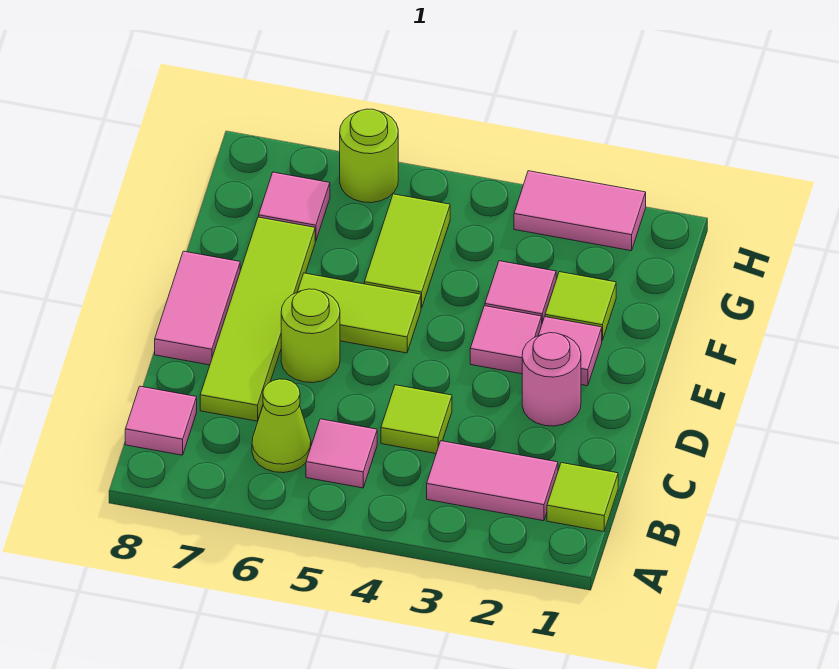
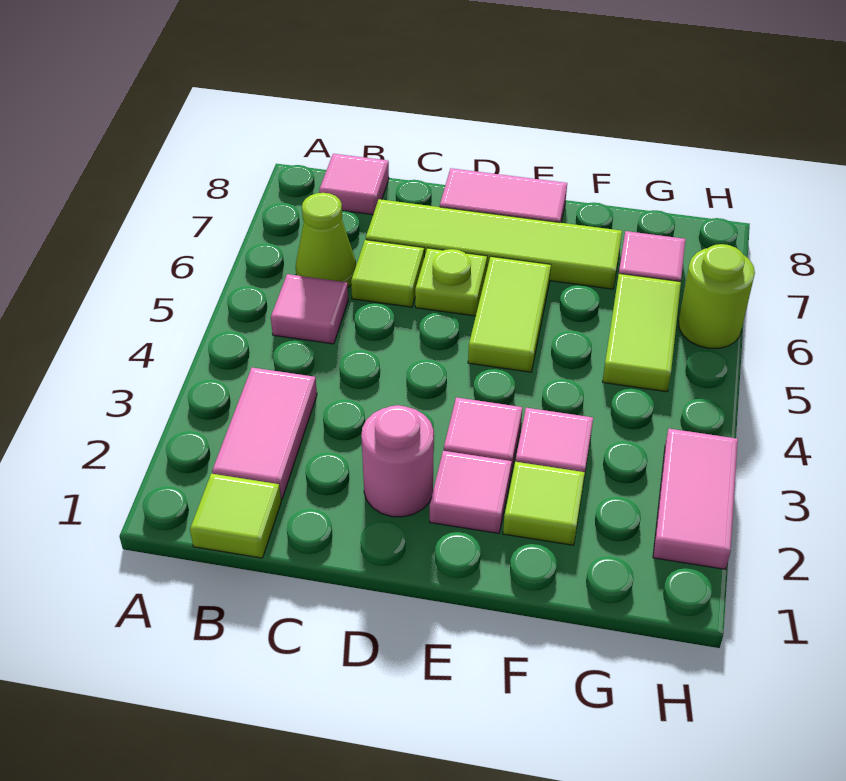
lime tile C4 level 1 -> lime tile C6 level 1
lime round brick D6 level 1 -> lime plate D6 level 1
lime tile F5:G5 level 1 -> lime tile G5:G6 level 1

